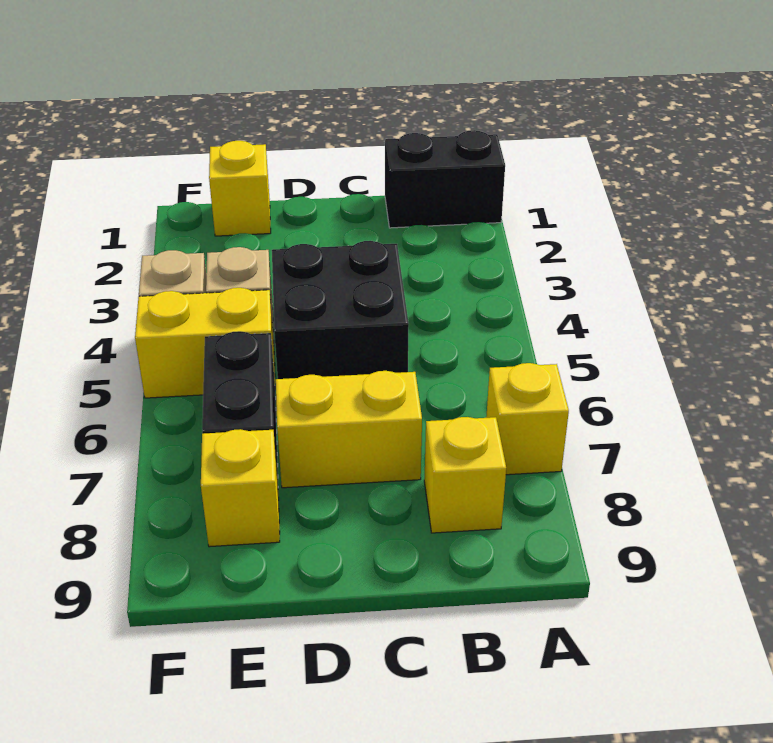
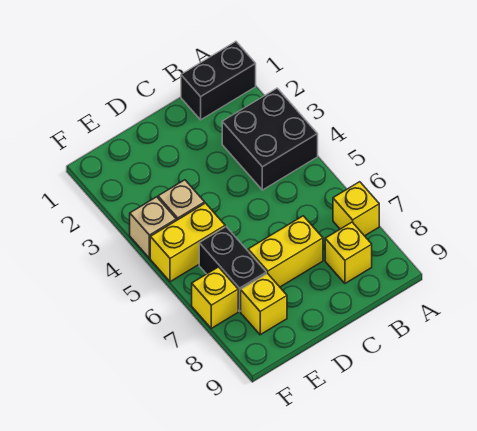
black brick C4:D5 level 1 -> black brick A3:B4 level 1
yellow brick E1 level 1 -> yellow brick F7 level 1

